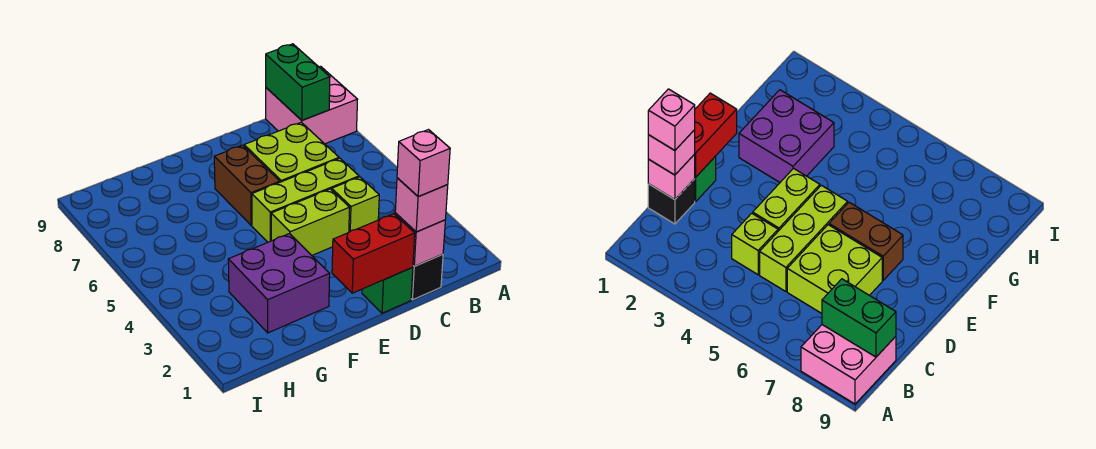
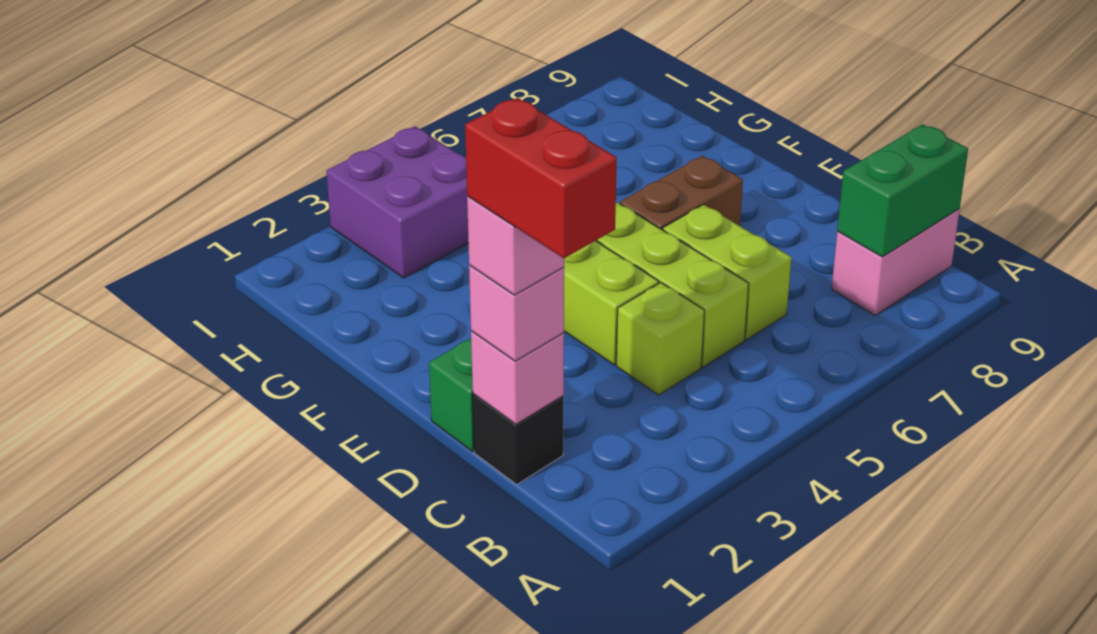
pink brick A8:B9 level 1 -> pink brick B8:B9 level 1
lime brick C6:D7 level 1 -> lime brick C6:D6 level 1
red brick D1:E1 level 2 -> red brick B1:C1 level 5
purple brick F2:G3 level 1 -> purple brick H3:I4 level 1

